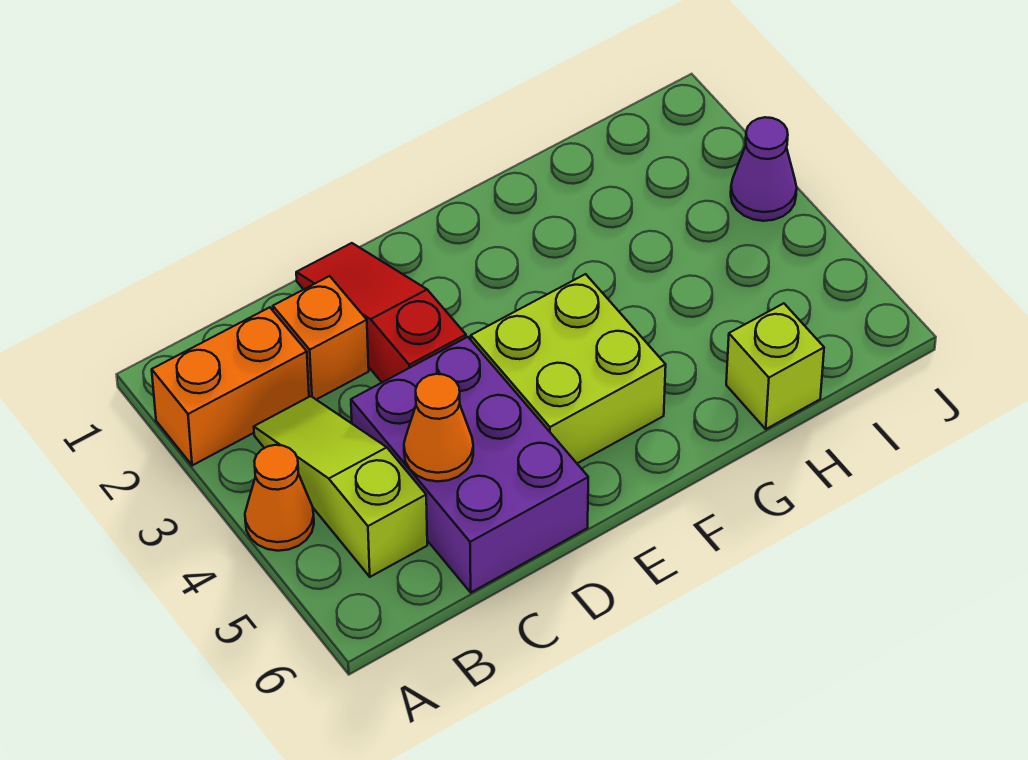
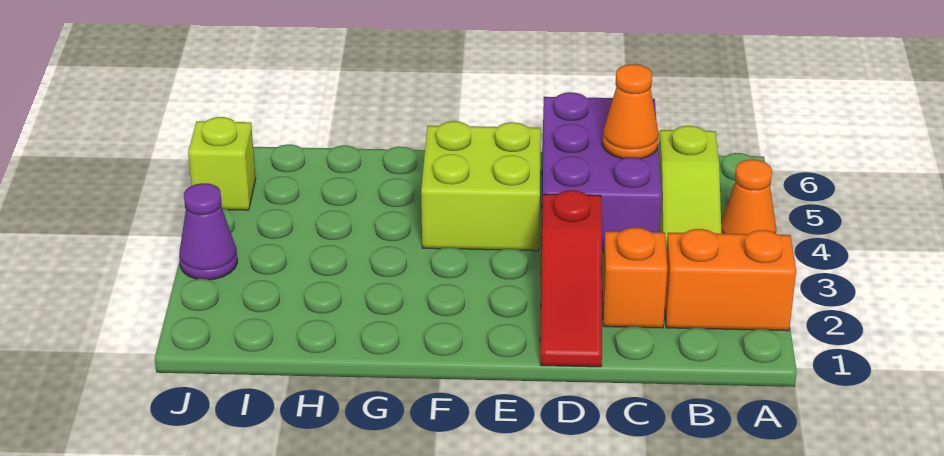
lime brick H6 level 1 -> lime brick J5 level 1

